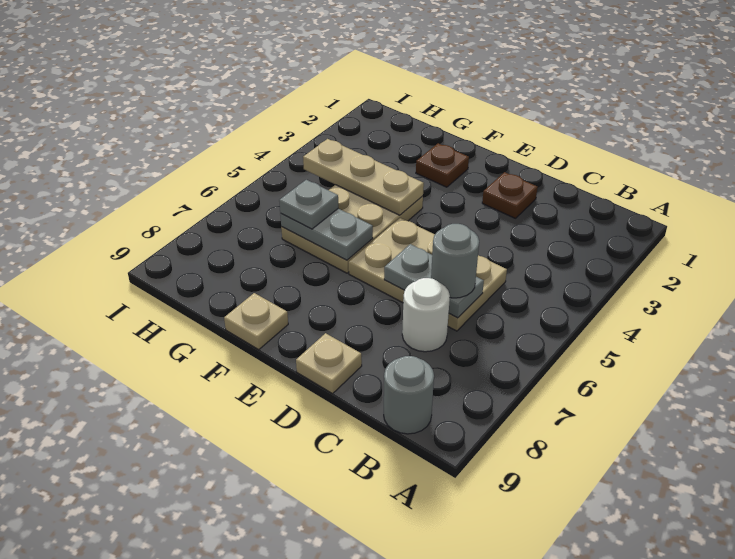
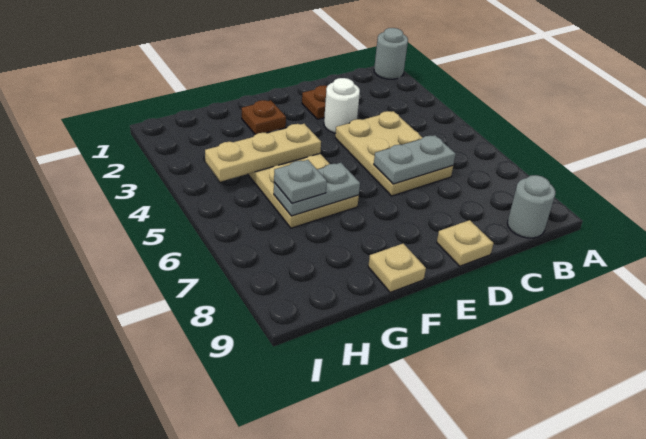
tan plate C5:E6 level 1 -> tan plate C4:D6 level 1
grey round brick C6 level 3 -> grey round brick A1 level 1
white round brick C7 level 1 -> white round brick D3 level 1

